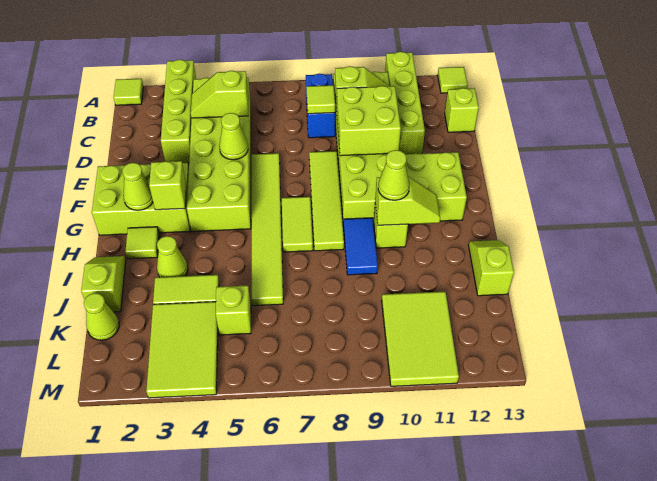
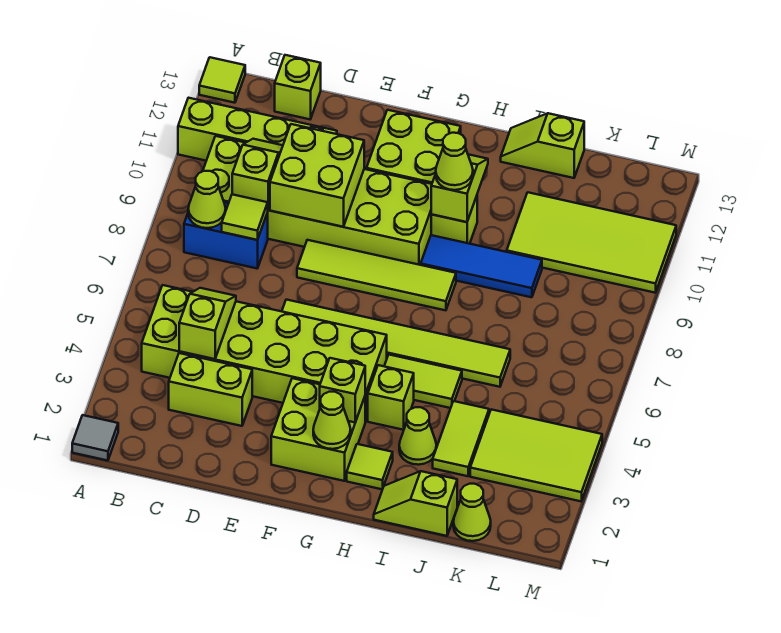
lime tile A1 level 1 -> grey tile A1 level 1
lime brick A3:D3 level 1 -> lime brick C3:D3 level 1
lime slope C4:C5 level 2 top 5 -> lime slope C4:C5 level 2 top 4
lime cone E5 level 2 -> lime cone B8 level 2
lime brick F1:G3 level 1 -> lime brick F2:G3 level 1
lime tile G7:H7 level 1 -> lime tile H5:I5 level 1
blue tile H9:I9 level 1 -> blue tile H9:J9 level 1
lime brick K5 level 1 -> lime brick H4 level 1
lime tile K10:M11 level 1 -> lime tile J10:M11 level 1

